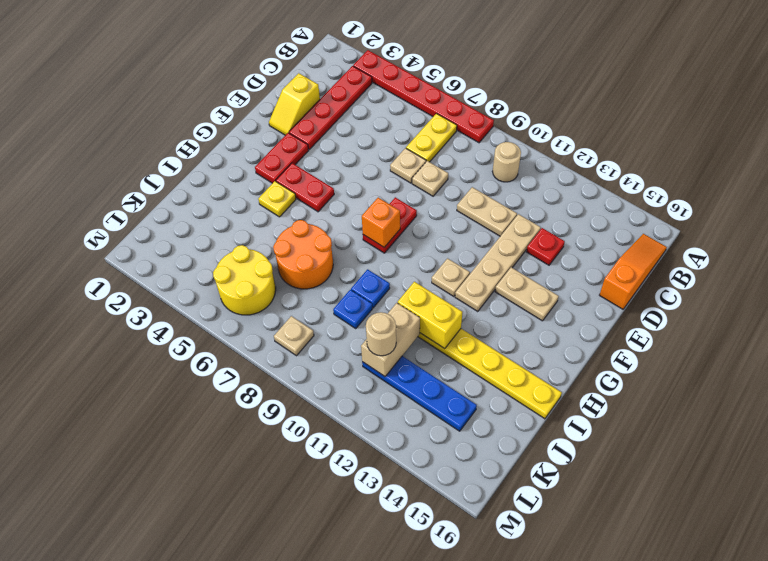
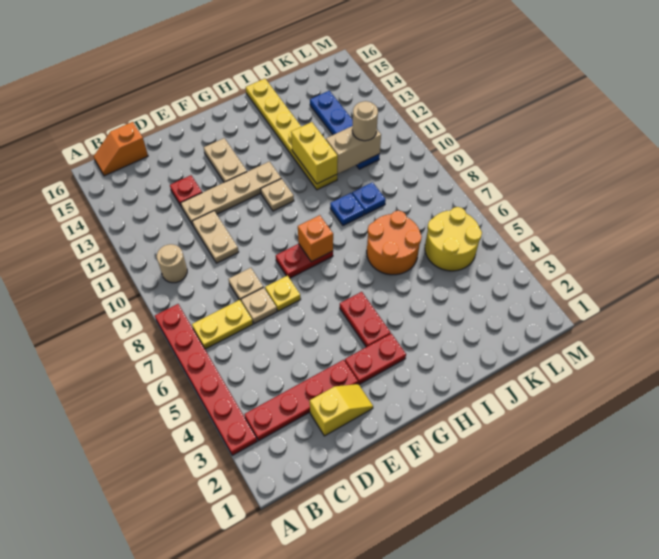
orange slope B16:D16 level 1 top D -> orange slope B16:C16 level 1 top C
yellow plate H4 level 1 -> yellow plate E7 level 1
tan plate L8 level 1 -> none

